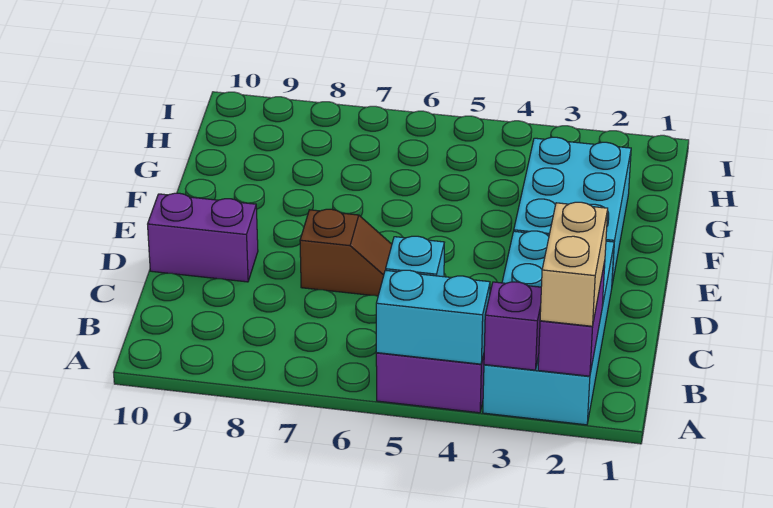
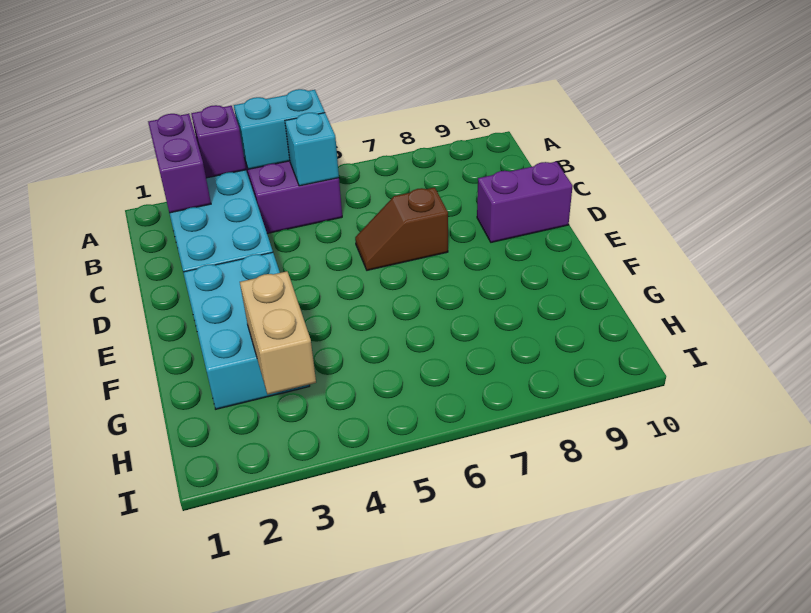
tan brick A2:B2 level 3 -> tan brick G3:H3 level 2

